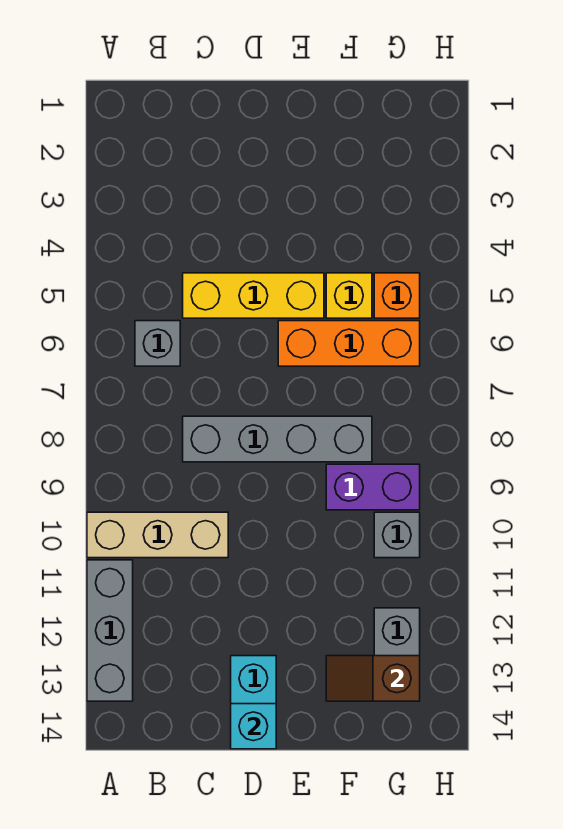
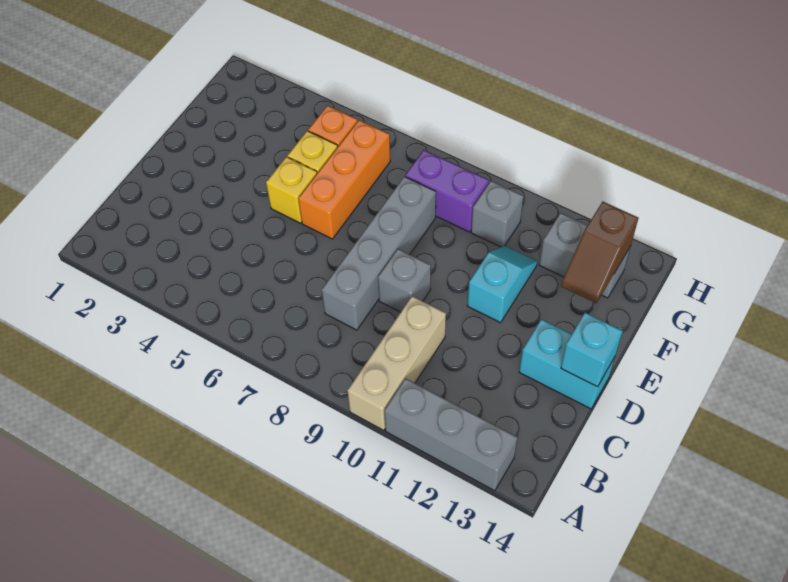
grey brick B6 level 1 -> grey brick D9 level 1
yellow brick C5:E5 level 1 -> yellow brick E5 level 1
none -> cyan slope E11:F11 level 1 top E
purple brick F9:G9 level 1 -> purple brick G8:G9 level 1

